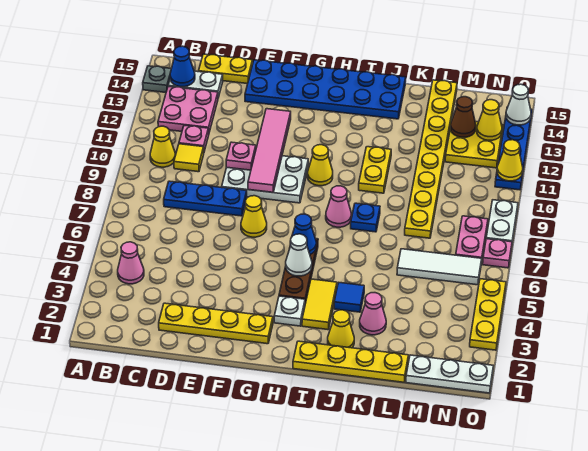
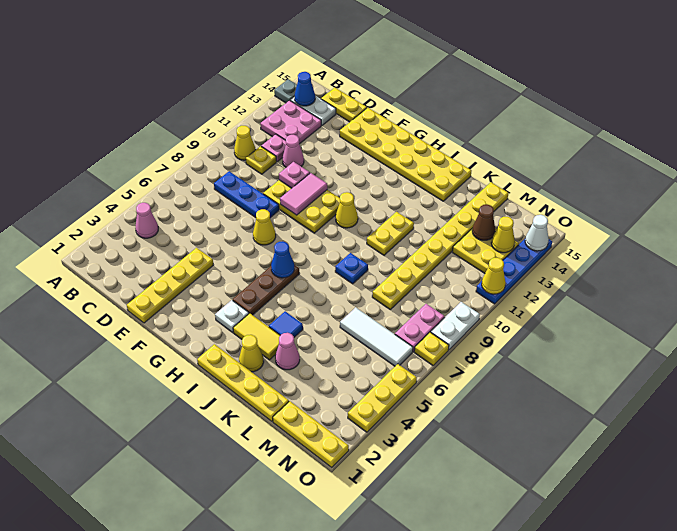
yellow tile C10 level 1 -> yellow plate C10 level 1
yellow plate D2:G2 level 1 -> yellow plate E1:E4 level 1
white plate E9:G10 level 1 -> yellow plate E9:G10 level 1
blue plate E14:J15 level 1 -> yellow plate E14:J15 level 1
pink tile F9:F12 level 2 -> pink tile F9:F10 level 2
white cone H5 level 2 -> none
yellow tile I3:I4 level 1 -> yellow tile I3:J3 level 1
pink cone I8 level 1 -> pink cone D11 level 1
white plate M1:O1 level 1 -> yellow plate M1:O1 level 1
pink plate O7 level 1 -> yellow plate O7 level 1

